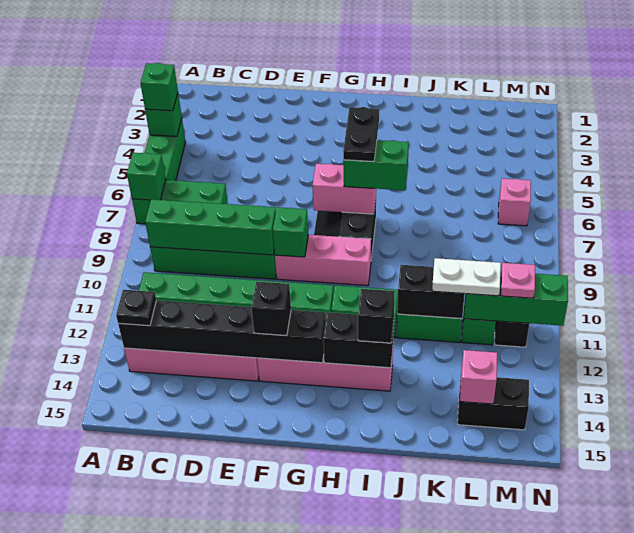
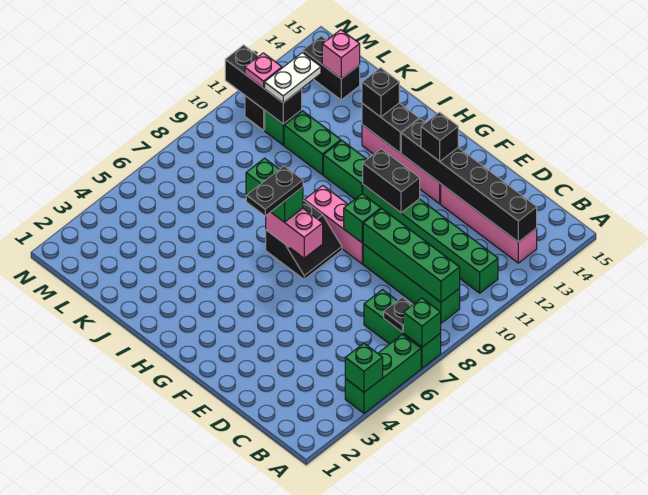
green brick A4 level 3 -> none
black plate B13 level 3 -> black plate B7 level 2
black brick J11:K11 level 2 -> black brick F11:G11 level 2
white plate K11:L11 level 3 -> white plate L11:L12 level 3
green brick L11:N11 level 2 -> black brick L11:N11 level 2
pink brick M6 level 1 -> none

